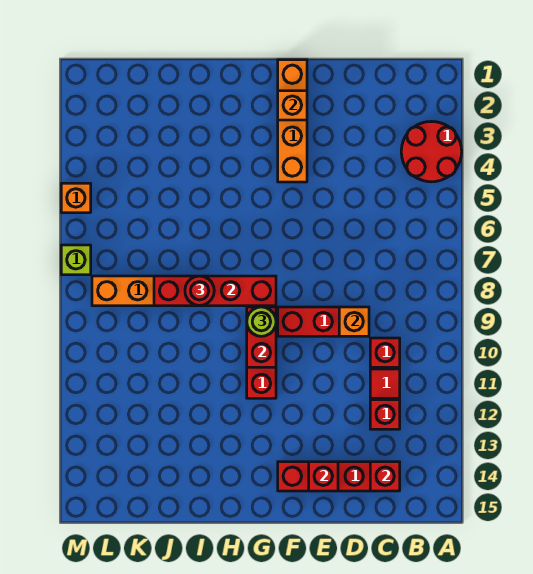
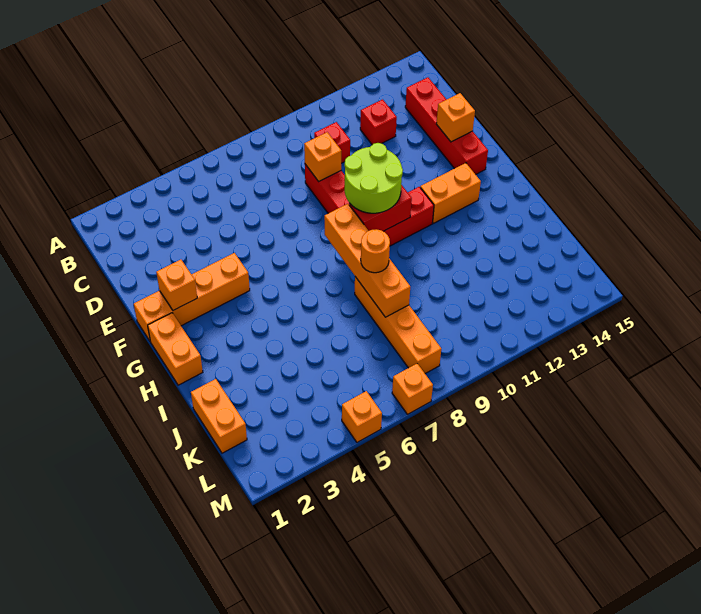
red round brick A3:B4 level 1 -> none
red tile C11 level 1 -> none
red brick C14 level 2 -> none
red brick E14 level 2 -> orange brick E14 level 2
none -> orange brick G1:H1 level 1
red brick G8:J8 level 2 -> orange brick G8:J8 level 2
lime round brick G9 level 3 -> lime round brick F9:G10 level 3
none -> orange brick G12:G13 level 1
red round brick I8 level 3 -> orange round brick I8 level 3
none -> orange brick J1:K1 level 1
lime brick M7 level 1 -> orange brick M7 level 1

